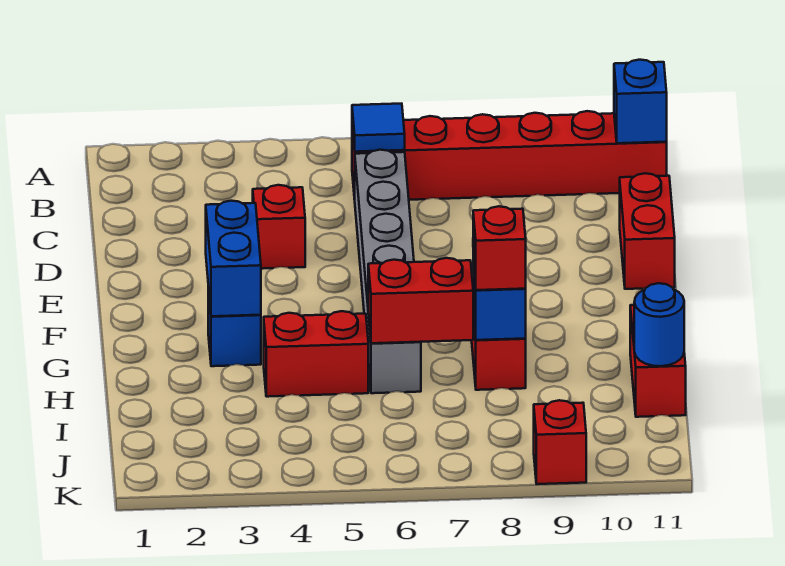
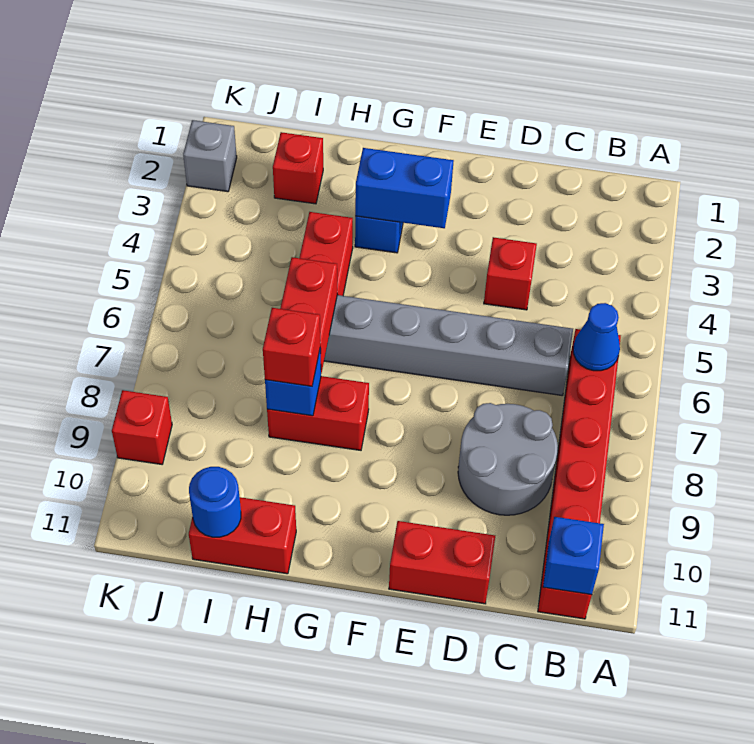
blue tile B6 level 2 -> blue cone B6 level 2
none -> grey round brick C8:D9 level 1
none -> red brick I2 level 1
none -> grey brick K2 level 1

